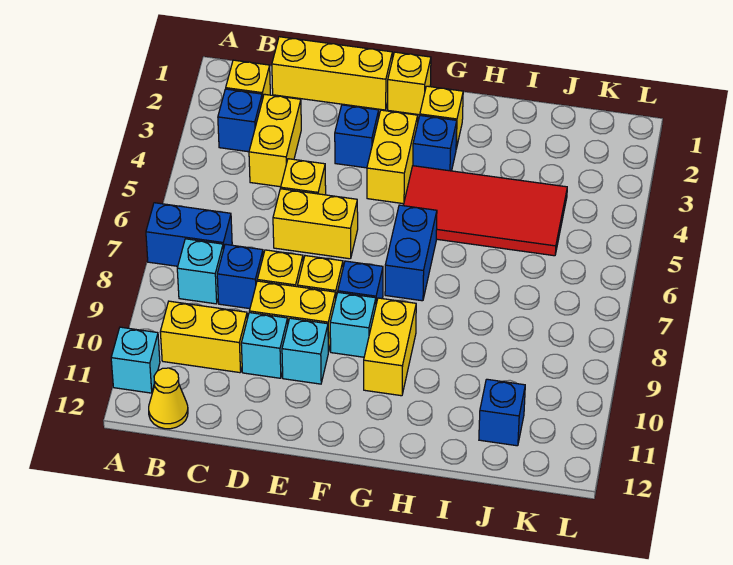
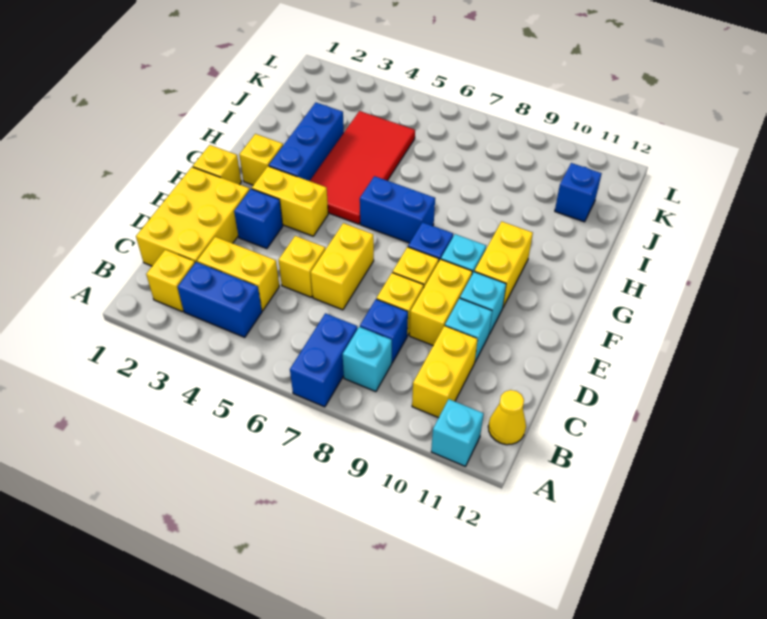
blue brick B3 level 1 -> blue brick B3:B4 level 1
yellow brick C1:E1 level 1 -> yellow brick C1:E2 level 1
blue brick G3 level 1 -> blue brick G3:I3 level 1
yellow brick G9:G10 level 1 -> yellow brick F10:G10 level 1

